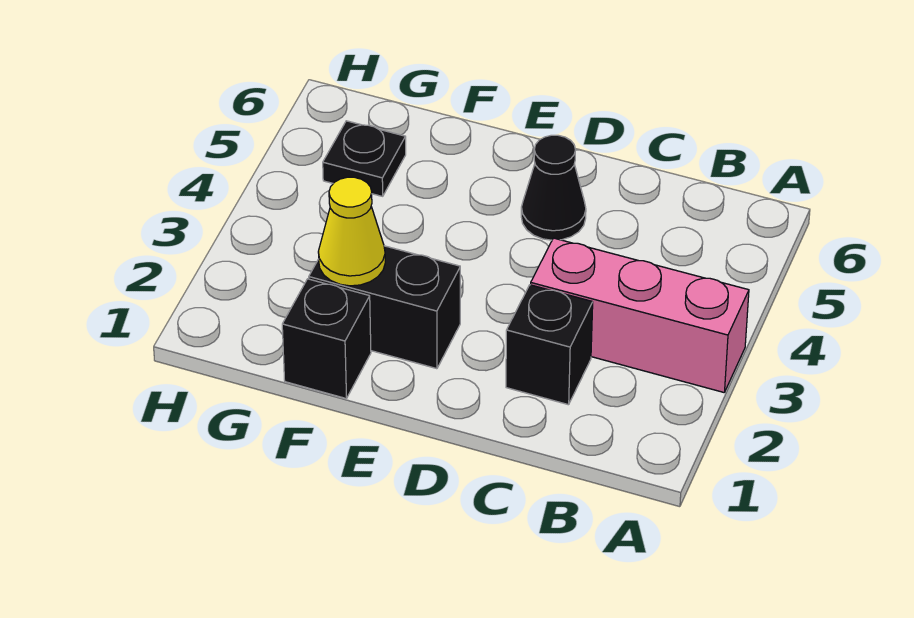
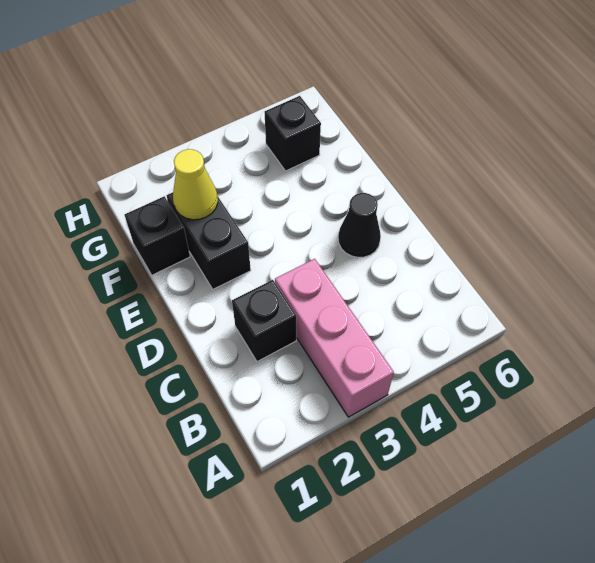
black plate G5 level 1 -> black brick G5 level 1

